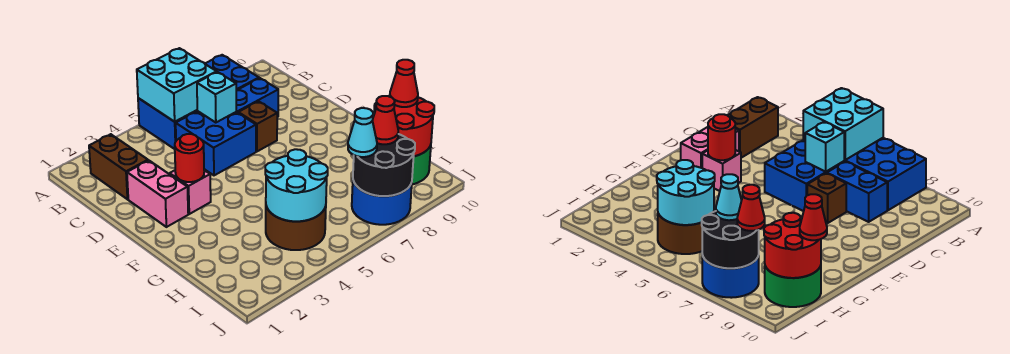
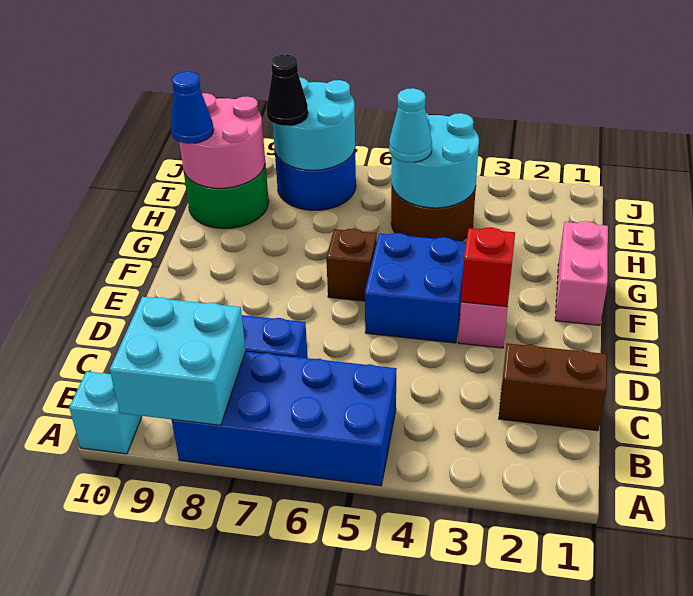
cyan brick A5:B6 level 2 -> cyan brick A8:B9 level 2
brown brick B2:C2 level 1 -> brown brick C1:C2 level 1
blue brick C5:D6 level 1 -> blue brick E4:F5 level 1
cyan brick C6 level 2 -> cyan brick A10 level 1
pink brick D2:E2 level 1 -> pink brick F1:G1 level 1
brown brick D7 level 1 -> brown brick F6 level 1
red round brick E3 level 2 -> red brick E3 level 2
red round brick H9:I10 level 2 -> pink round brick H9:I10 level 2
red cone H10 level 3 -> blue cone H10 level 3
black round brick I7:J8 level 2 -> cyan round brick I7:J8 level 2
cyan cone I7 level 3 -> cyan cone H5 level 3
red cone I8 level 3 -> black cone I8 level 3

